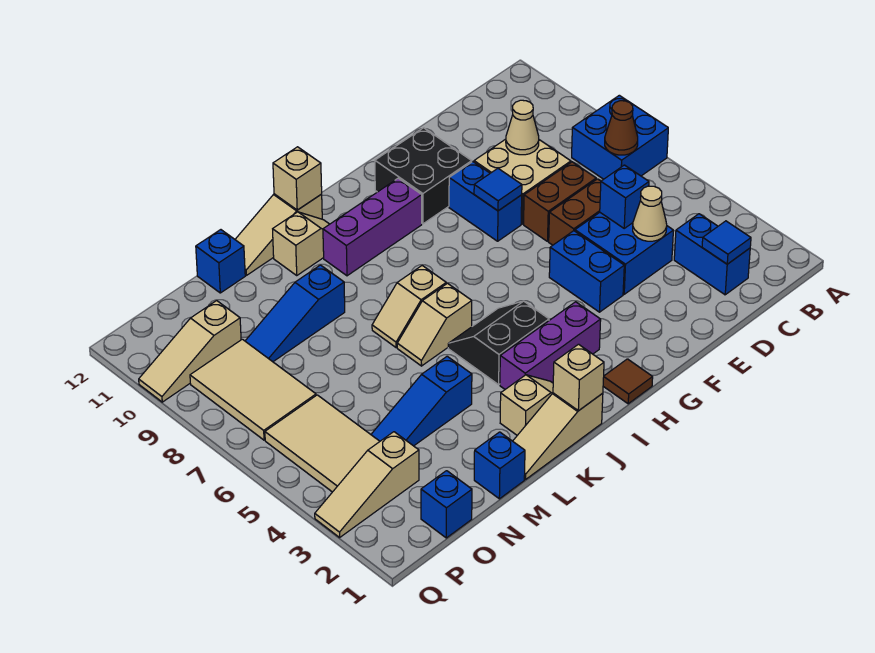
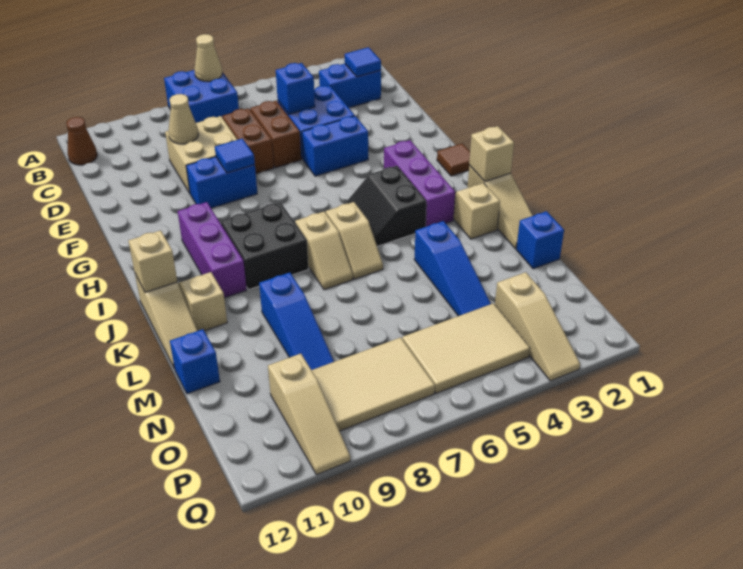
brown cone B7 level 2 -> brown cone B12 level 1
tan cone D4 level 2 -> tan cone A7 level 2
black brick F10:G11 level 1 -> black brick I8:J9 level 1
blue brick O1 level 1 -> none

